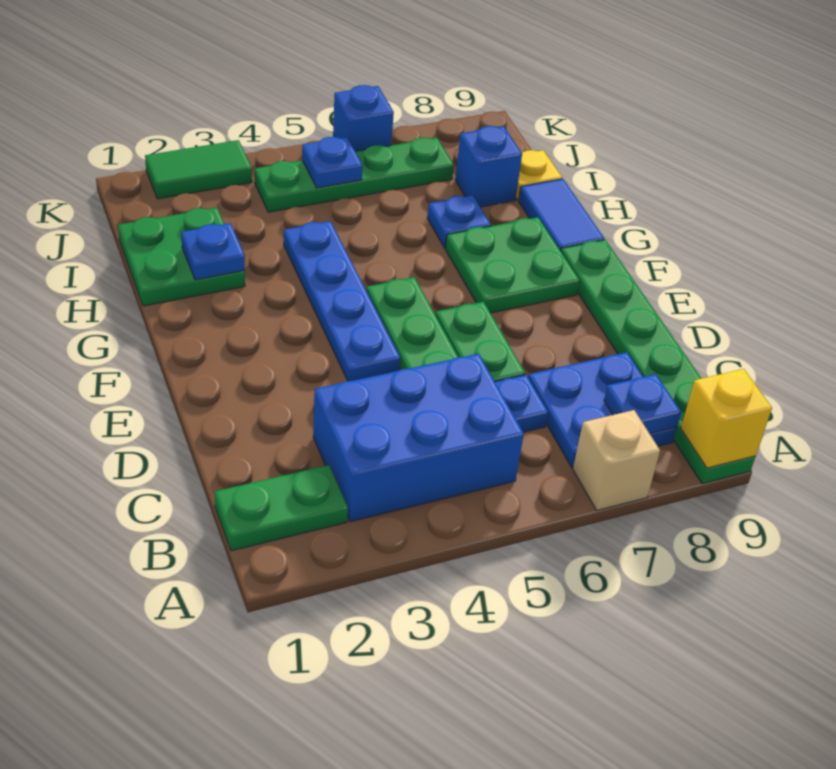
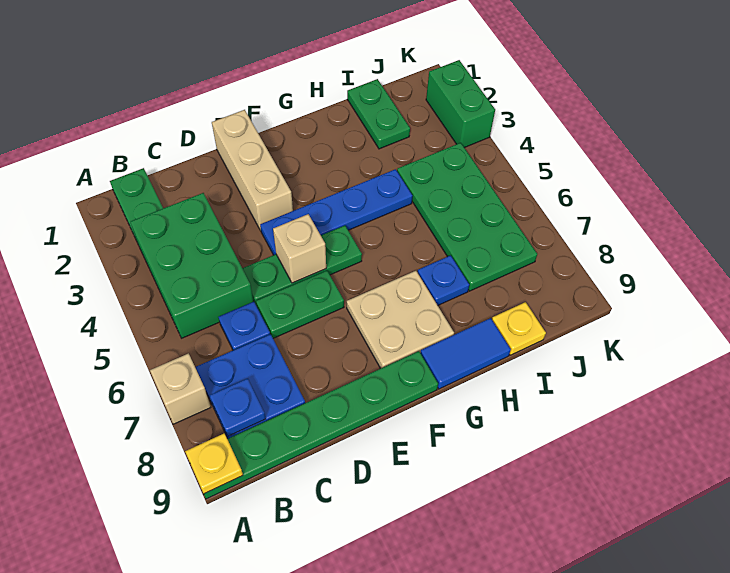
yellow brick A9 level 2 -> yellow plate A9 level 2
blue brick B3:C5 level 1 -> green brick B3:C5 level 1
none -> tan brick E1:E3 level 1
none -> tan brick E5 level 2
green plate F7:G8 level 1 -> tan plate F7:G8 level 1
green plate H1:I2 level 1 -> green plate I1:I2 level 1
blue plate H2 level 2 -> none
blue brick I8 level 1 -> none
green plate J4:J7 level 1 -> green plate I4:J7 level 1
blue plate J5 level 2 -> none
green tile K2:K3 level 1 -> green brick K2:K3 level 1
blue brick K6 level 1 -> none

